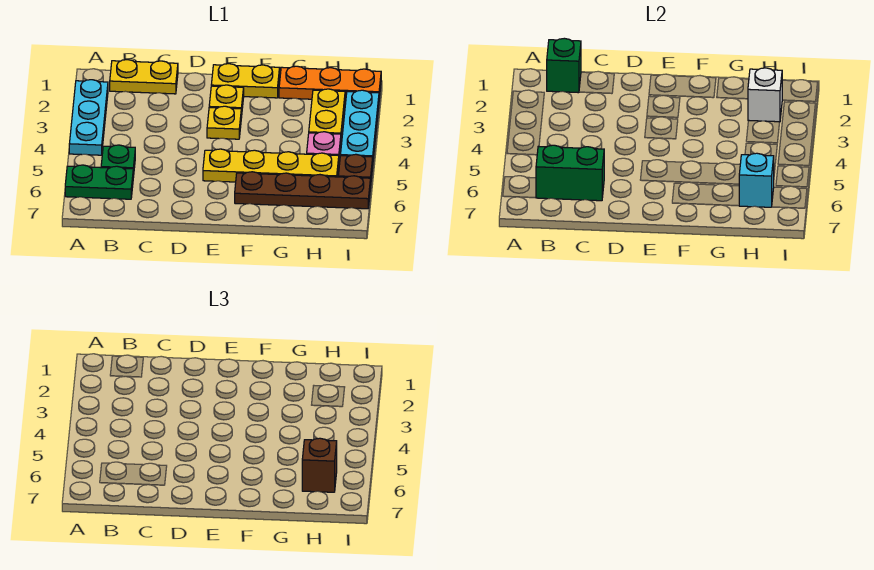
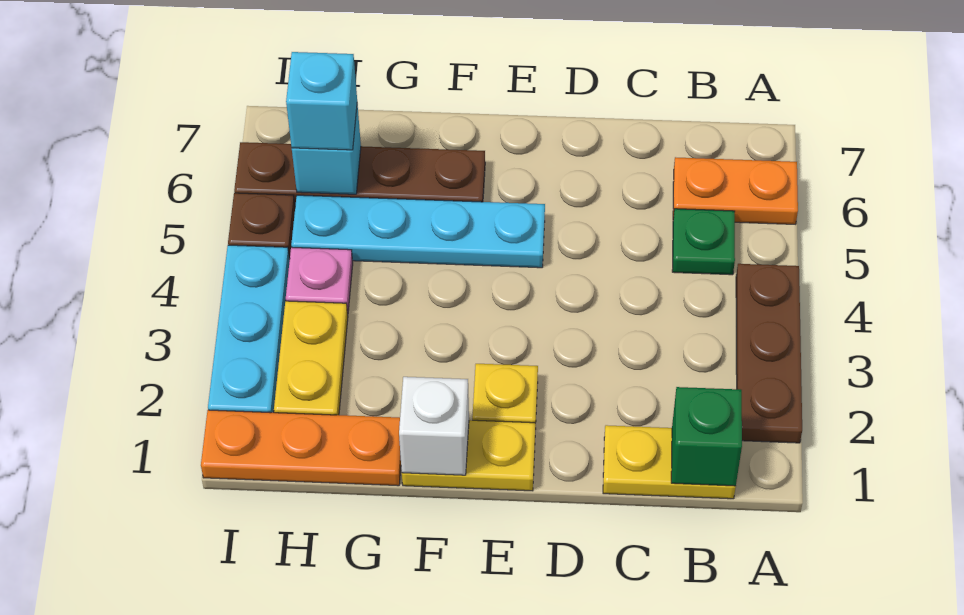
cyan plate A2:A4 level 1 -> brown plate A2:A4 level 1
green plate A6:B6 level 1 -> orange plate A6:B6 level 1
green brick B6:C6 level 2 -> none
yellow plate E3 level 1 -> none
yellow plate E5:H5 level 1 -> cyan plate E5:H5 level 1
white brick H2 level 2 -> white brick F1 level 2
brown brick H6 level 3 -> cyan brick H6 level 3

